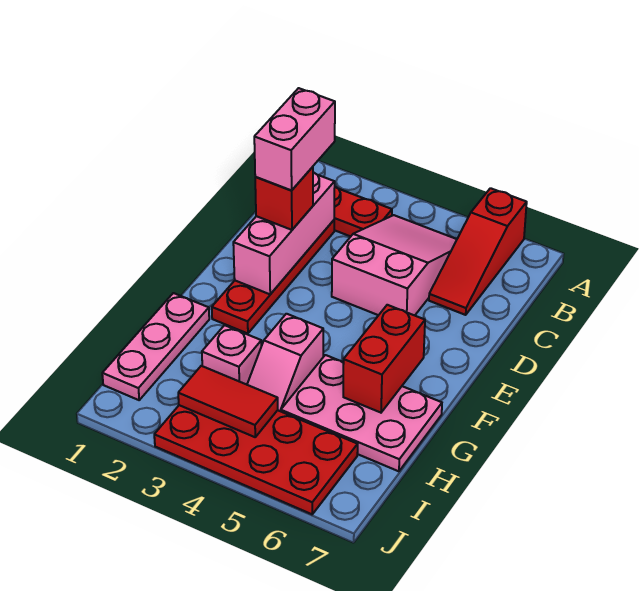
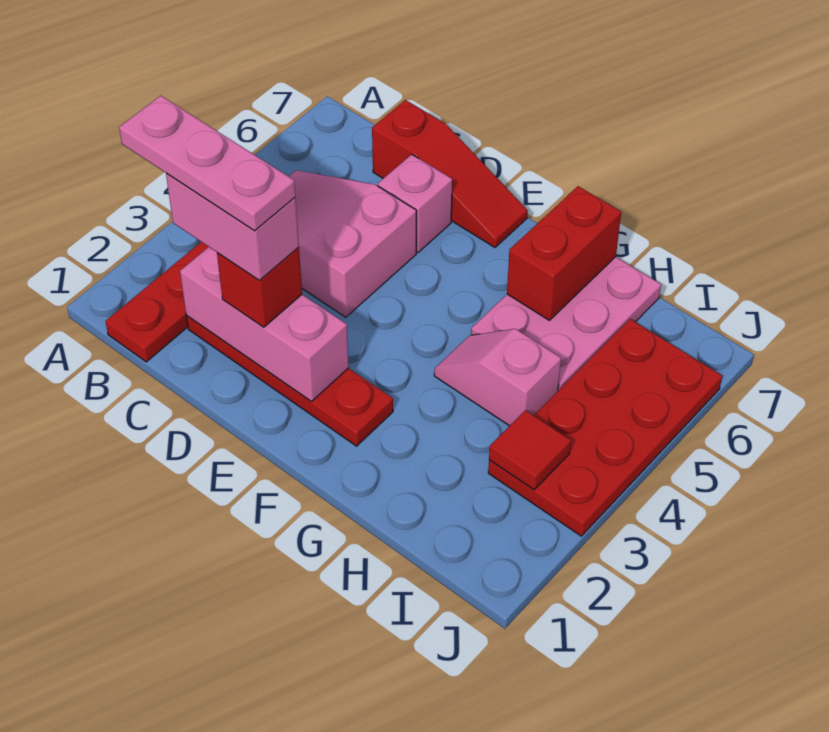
red slope A6:C6 level 1 top A -> red slope C7:E7 level 1 top C
red brick F6:G6 level 2 -> red brick G6:G7 level 2
pink plate G1:I1 level 1 -> pink plate B2:D2 level 5
pink slope G4:H4 level 1 top G -> pink slope G4:H4 level 1 top H
pink brick H3 level 1 -> pink brick D6 level 1
red tile I3:I4 level 2 -> red tile I3 level 2

